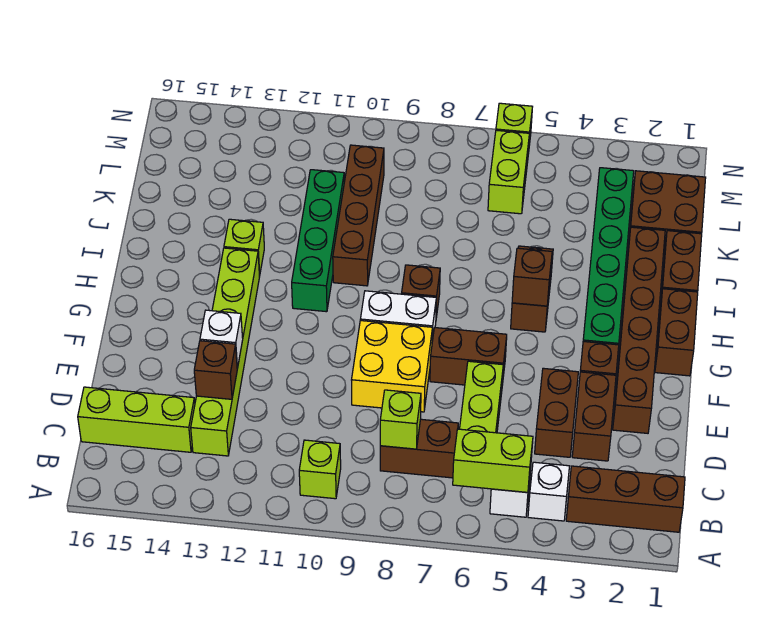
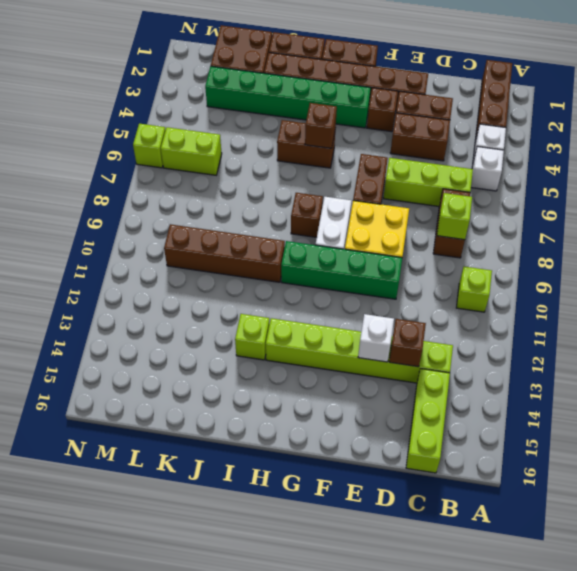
lime brick B5:B6 level 2 -> none
green brick H11:K11 level 1 -> green brick E10:H10 level 1

